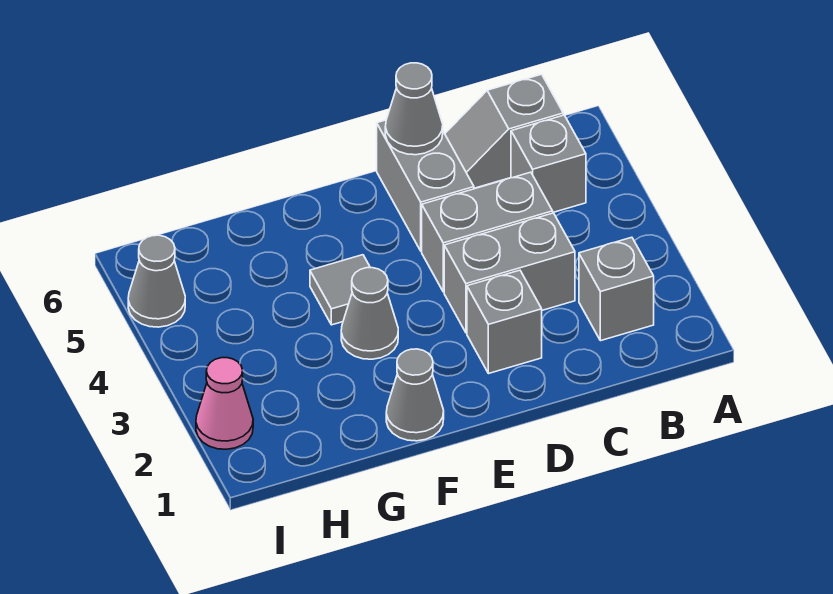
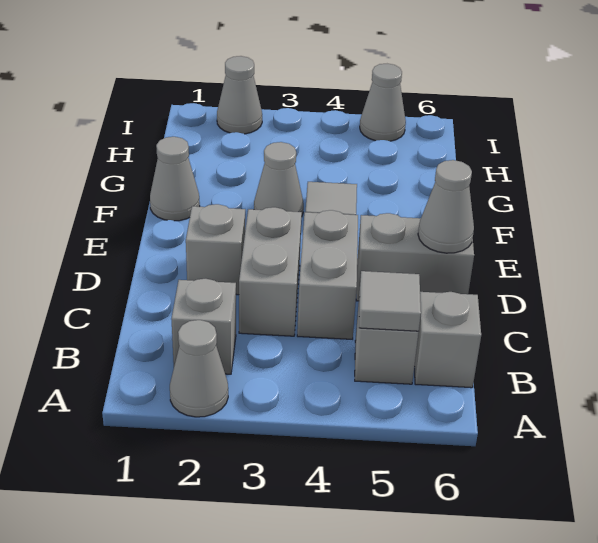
none -> grey cone A2 level 1
none -> grey tile B5 level 2
pink cone I2 level 1 -> grey cone I2 level 1

